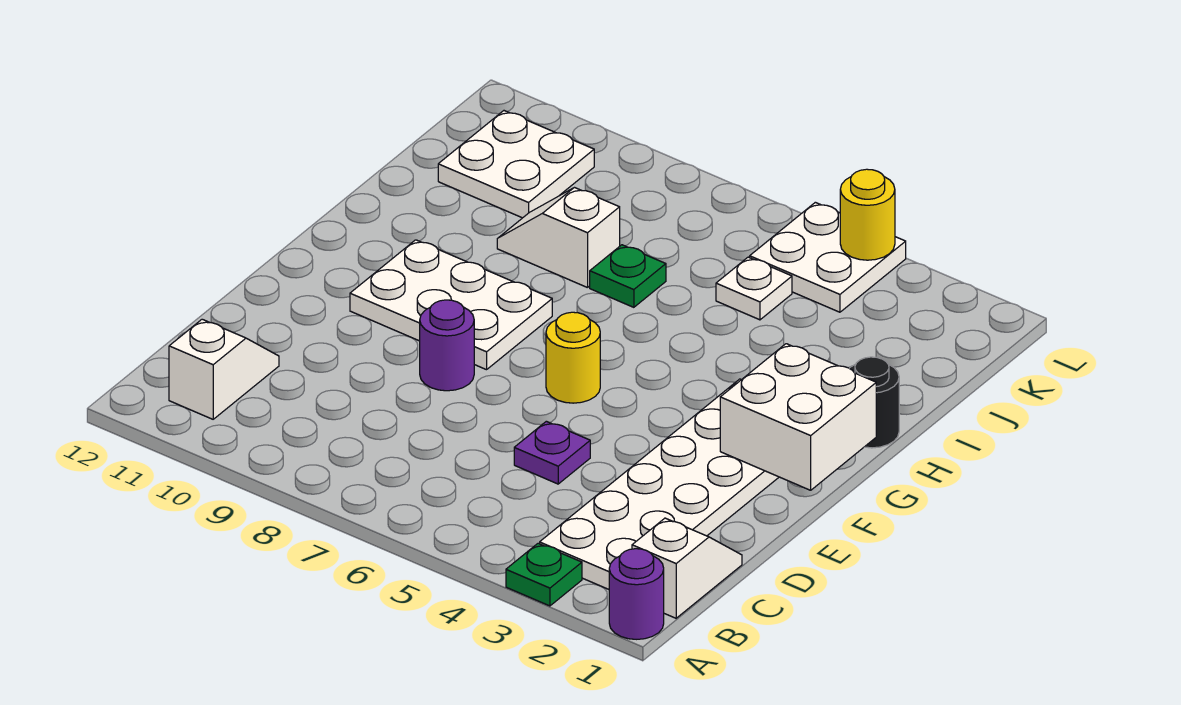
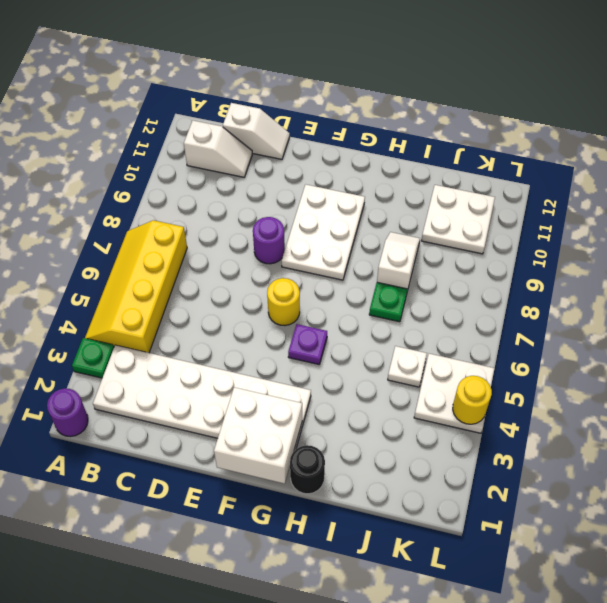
none -> yellow slope A4:B7 level 1 top B
white slope B1:C1 level 1 top B -> white slope C12:D12 level 1 top C
purple plate D5 level 1 -> purple plate G5 level 1

